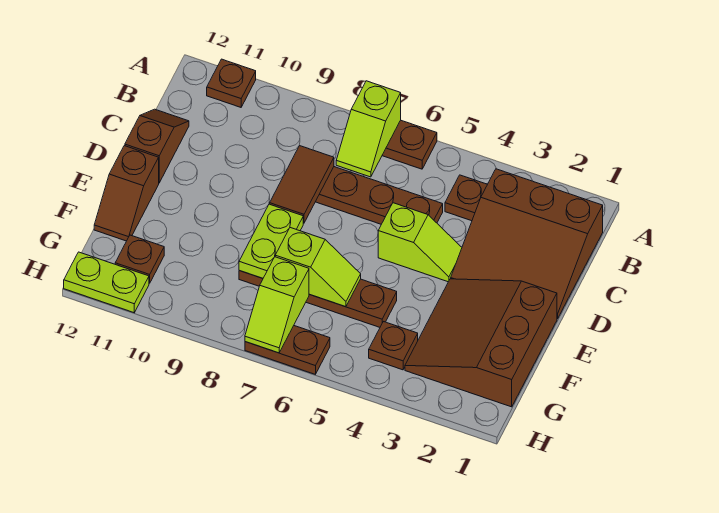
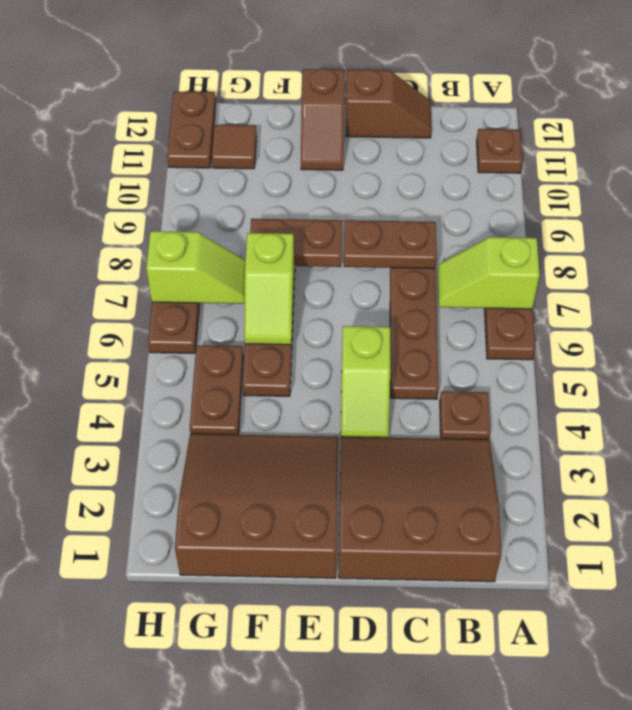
brown slope B1:D3 level 1 top B -> brown slope B1:D3 level 1 top 1
brown tile C8:D8 level 2 -> brown plate C8:D8 level 2
lime plate E8:F8 level 2 -> brown plate E8:F8 level 2
brown slope E12:F12 level 1 top E -> brown slope E11:E12 level 1 top 12
brown plate G4 level 1 -> brown plate G4:G5 level 1
lime slope G7:H7 level 2 top G -> lime slope G7:H7 level 2 top H
brown plate G11 level 1 -> brown tile G11 level 1
lime plate H11:H12 level 1 -> brown plate H11:H12 level 1

